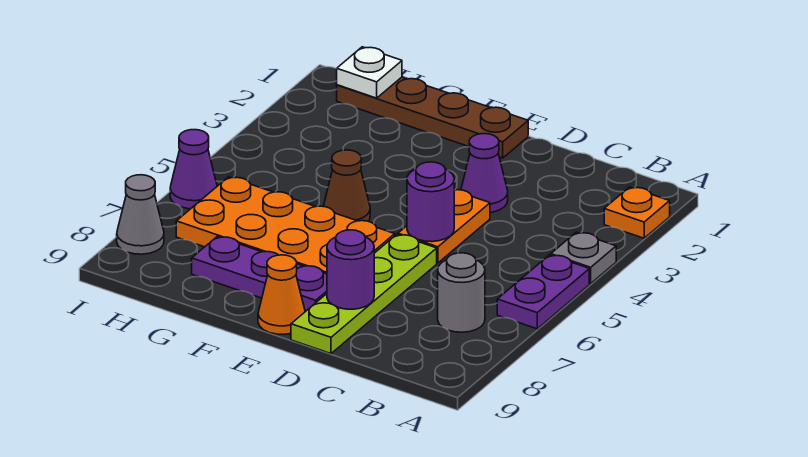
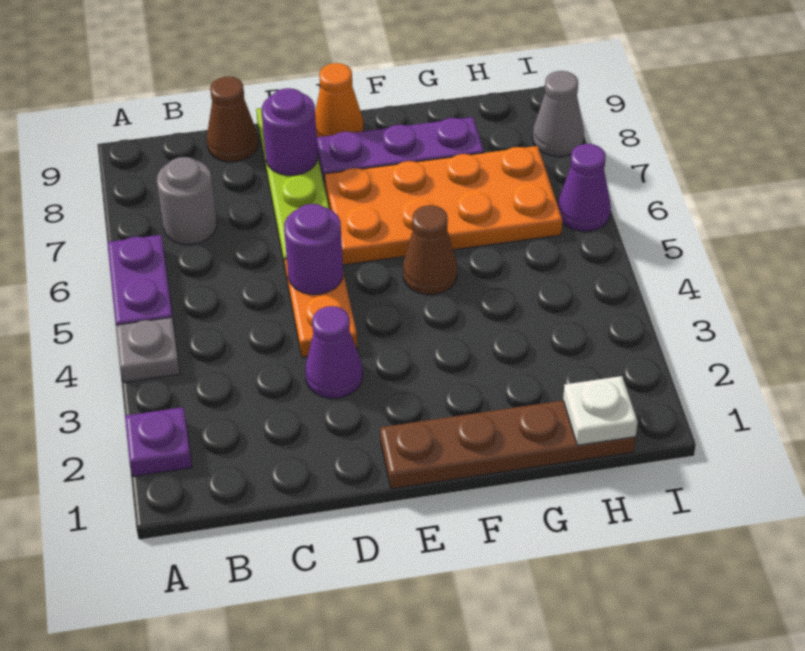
orange plate A2 level 1 -> purple plate A2 level 1
none -> brown cone C9 level 1

